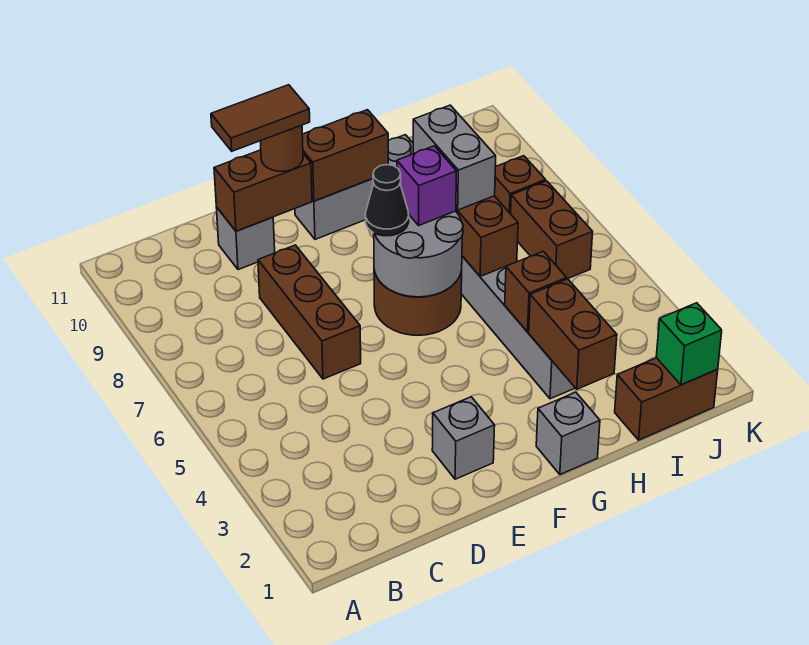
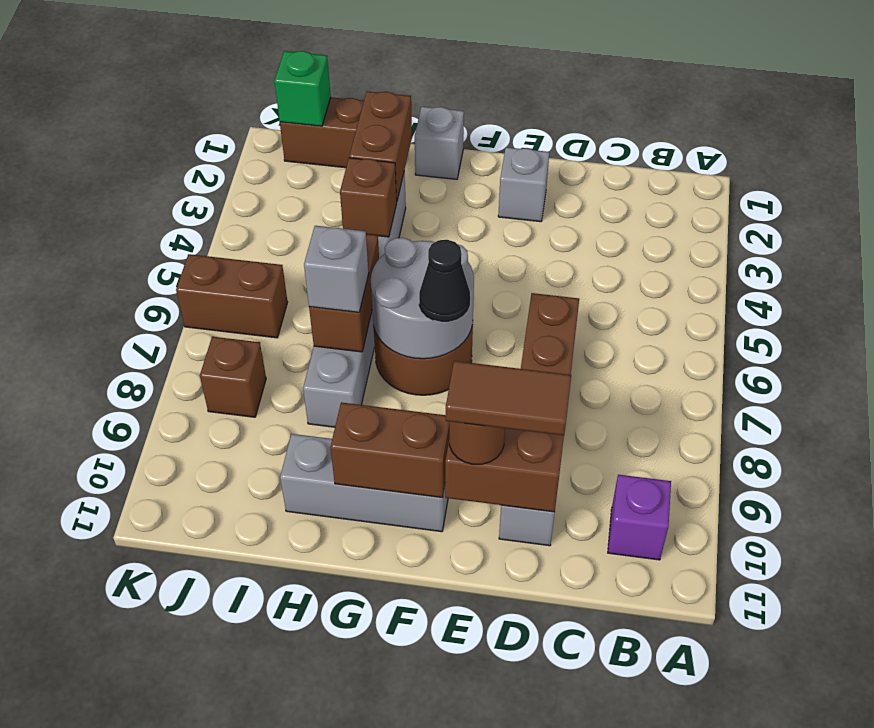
purple brick G7 level 3 -> purple brick B10 level 1
grey brick H7:H8 level 3 -> grey brick H7 level 3
brown brick J6:J7 level 1 -> brown brick J6:K6 level 1

